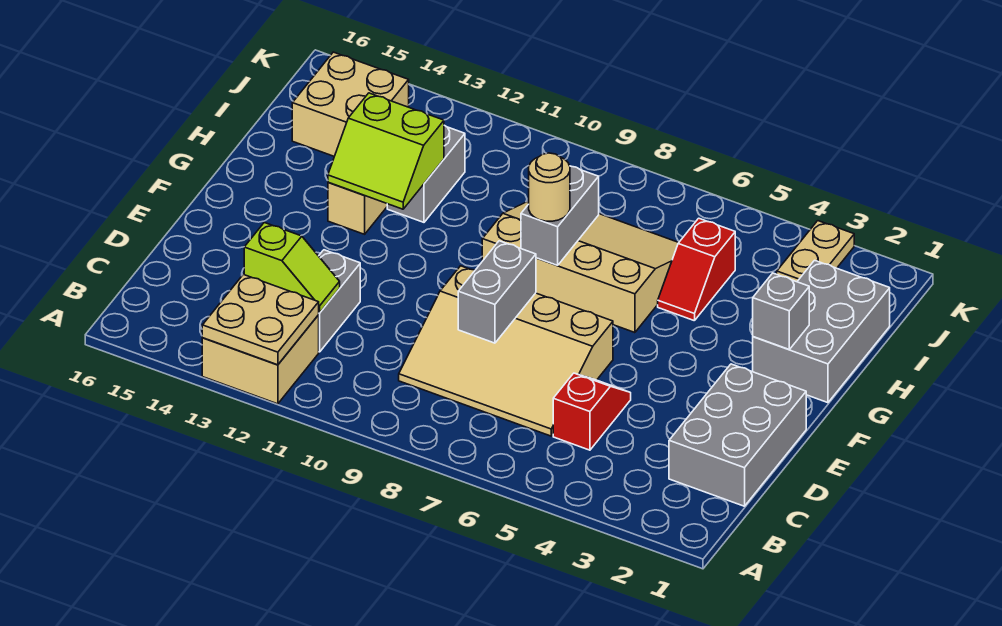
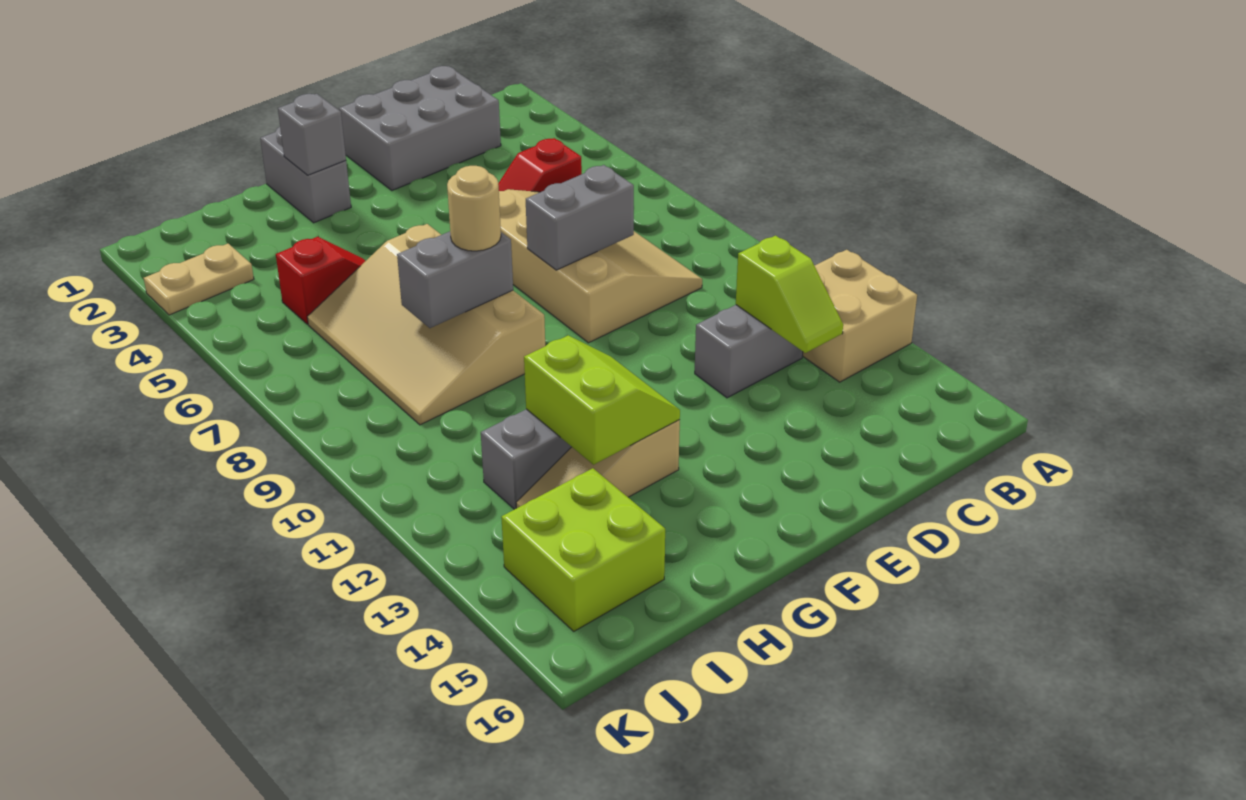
tan plate A12:B13 level 2 -> none
lime slope C12:C13 level 2 top 13 -> lime slope C12:C13 level 2 top 12
grey brick G1:I2 level 1 -> grey brick G1:G2 level 1
tan brick I14:J15 level 1 -> lime brick I14:J15 level 1

